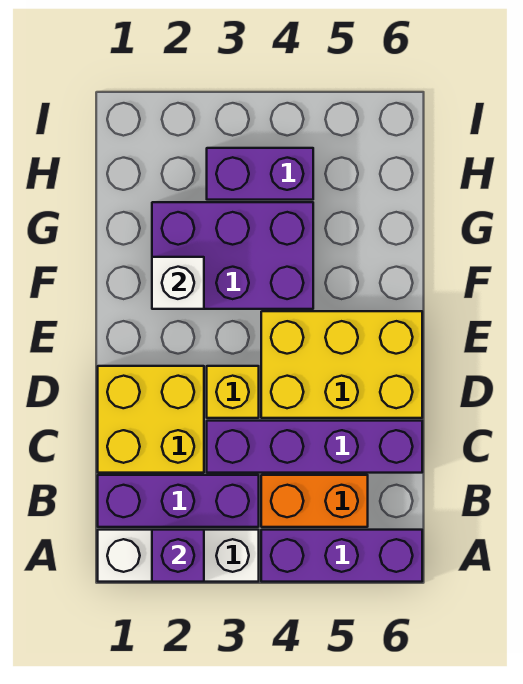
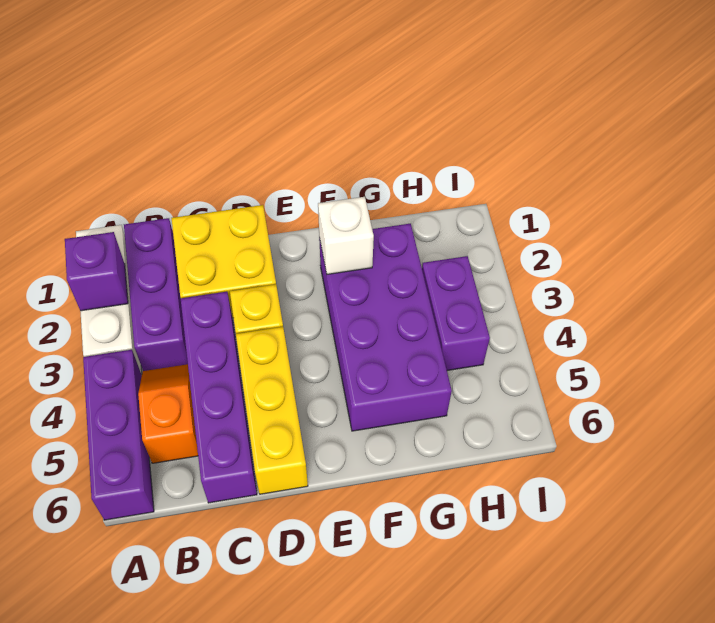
orange brick B4:B5 level 1 -> orange slope B4:B5 level 1 top 5
yellow brick D4:E6 level 1 -> yellow brick D4:D6 level 1
purple brick F2:G4 level 1 -> purple brick F2:G5 level 1

